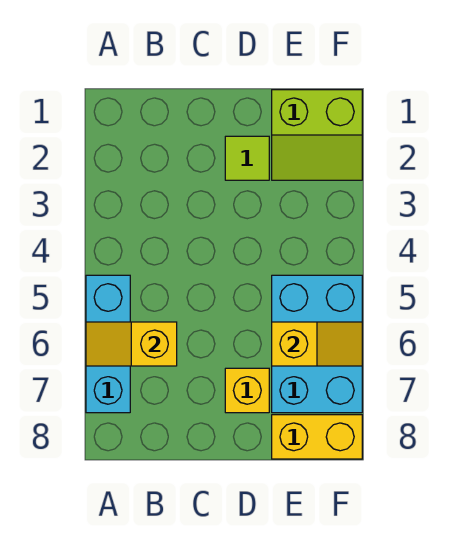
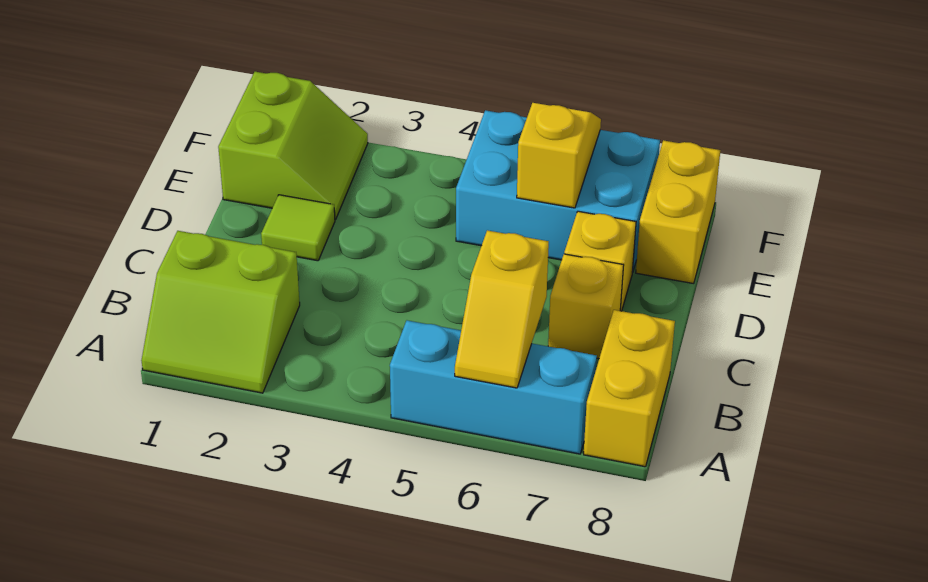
none -> lime slope A1:B2 level 1 top B
none -> yellow brick A8:B8 level 1
none -> yellow brick C7 level 1

